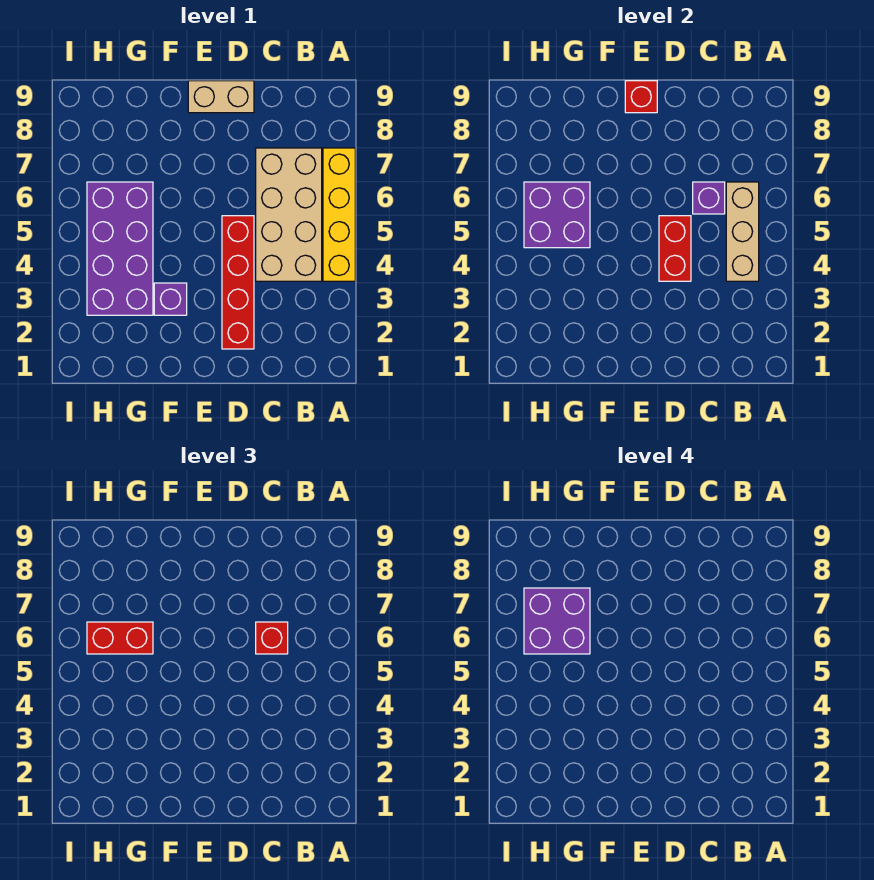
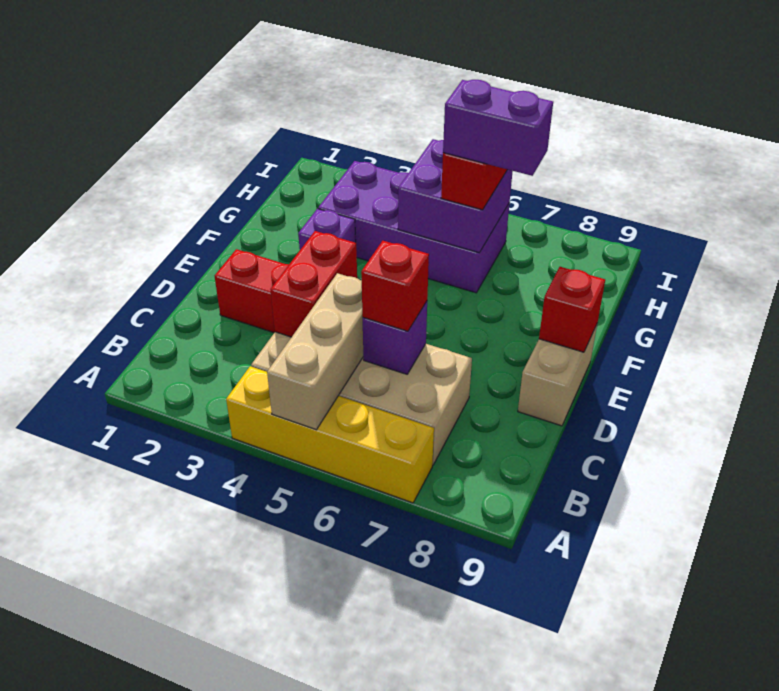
tan brick B4:B6 level 2 -> tan brick A5:C5 level 2
red brick D4:D5 level 2 -> red brick C4:D4 level 2
purple brick G6:H7 level 4 -> purple brick G6:G7 level 4

